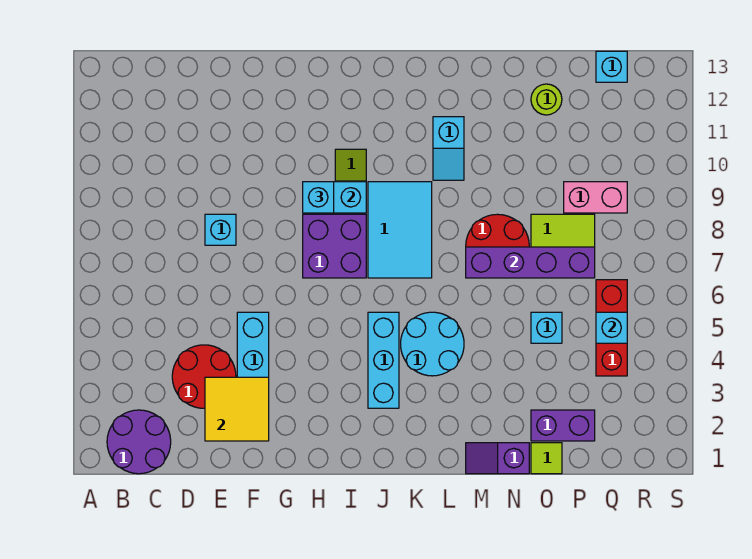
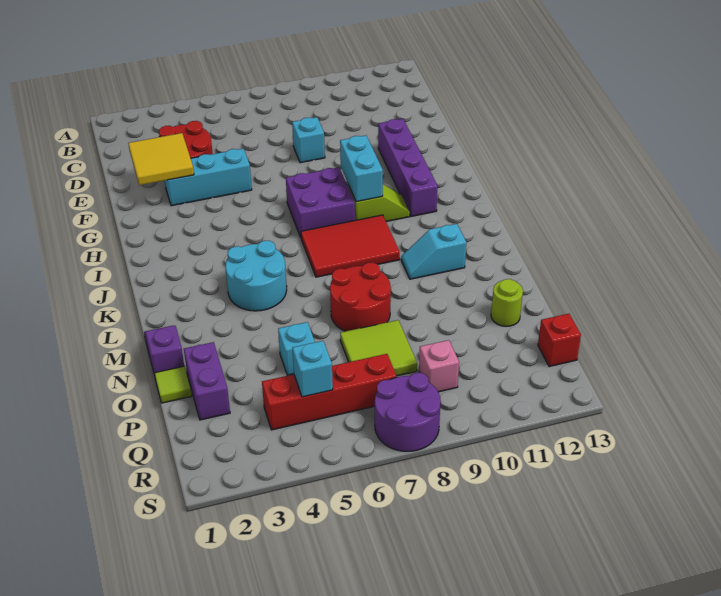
purple round brick B1:C2 level 1 -> purple round brick R7:S8 level 1
cyan brick H9 level 3 -> none
cyan brick J3:J5 level 1 -> none
cyan tile J7:K9 level 1 -> red tile J7:K9 level 1
purple brick M7:P7 level 2 -> purple brick F11:I11 level 1
pink brick P9:Q9 level 1 -> pink brick Q9 level 1
red brick Q4:Q6 level 1 -> red brick Q4:Q7 level 1
cyan brick Q13 level 1 -> red brick Q13 level 1

